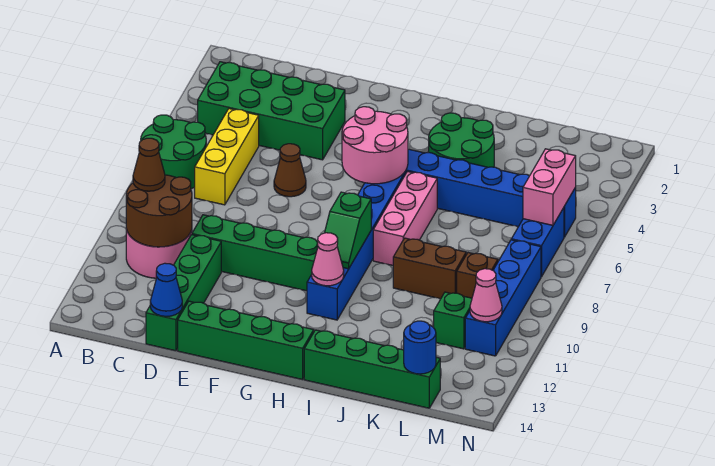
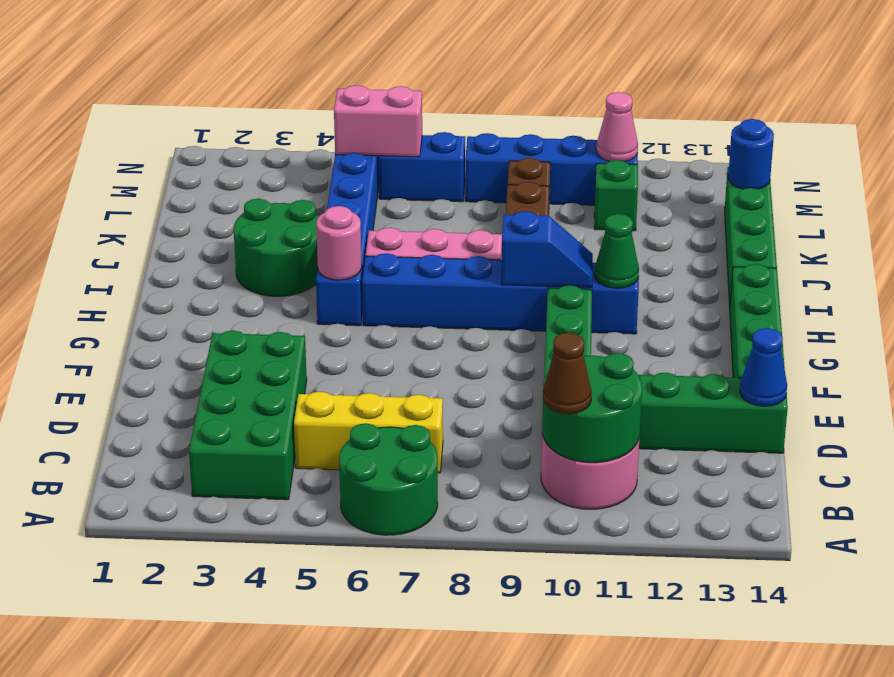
brown round brick B10:C11 level 2 -> green round brick B10:C11 level 2
brown cone E6 level 1 -> none
pink round brick G5:H6 level 2 -> pink round brick H5 level 2
green slope H9:H10 level 2 top 9 -> blue slope H9:H10 level 2 top 9
pink cone H11 level 2 -> green cone H11 level 2

